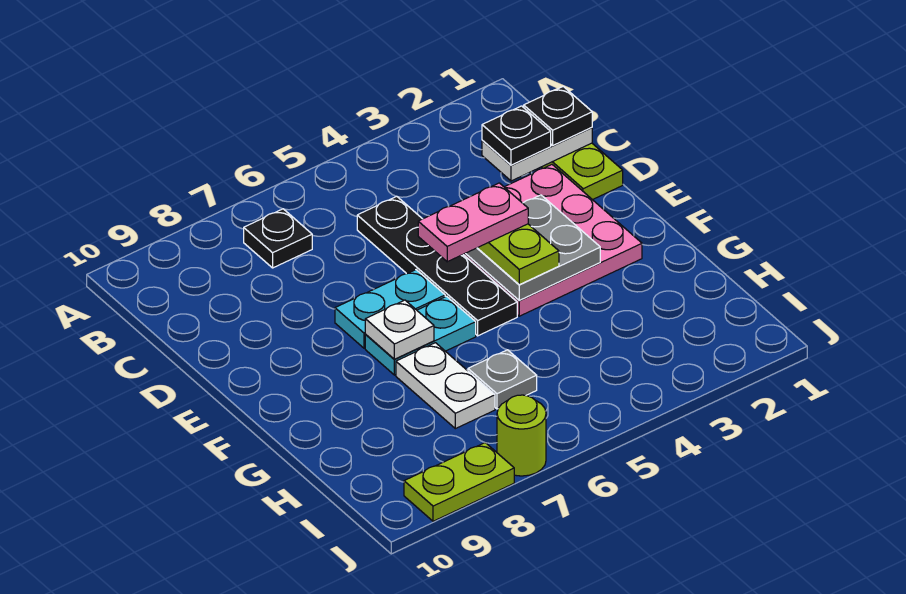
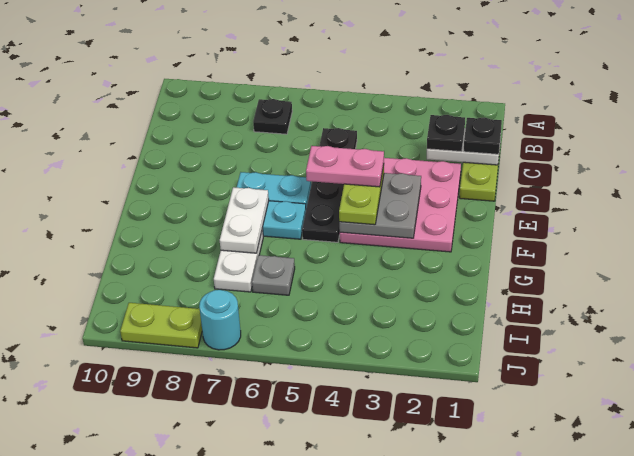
white plate F7 level 2 -> white plate F7:G7 level 2
lime round brick J7 level 1 -> cyan round brick J7 level 1

